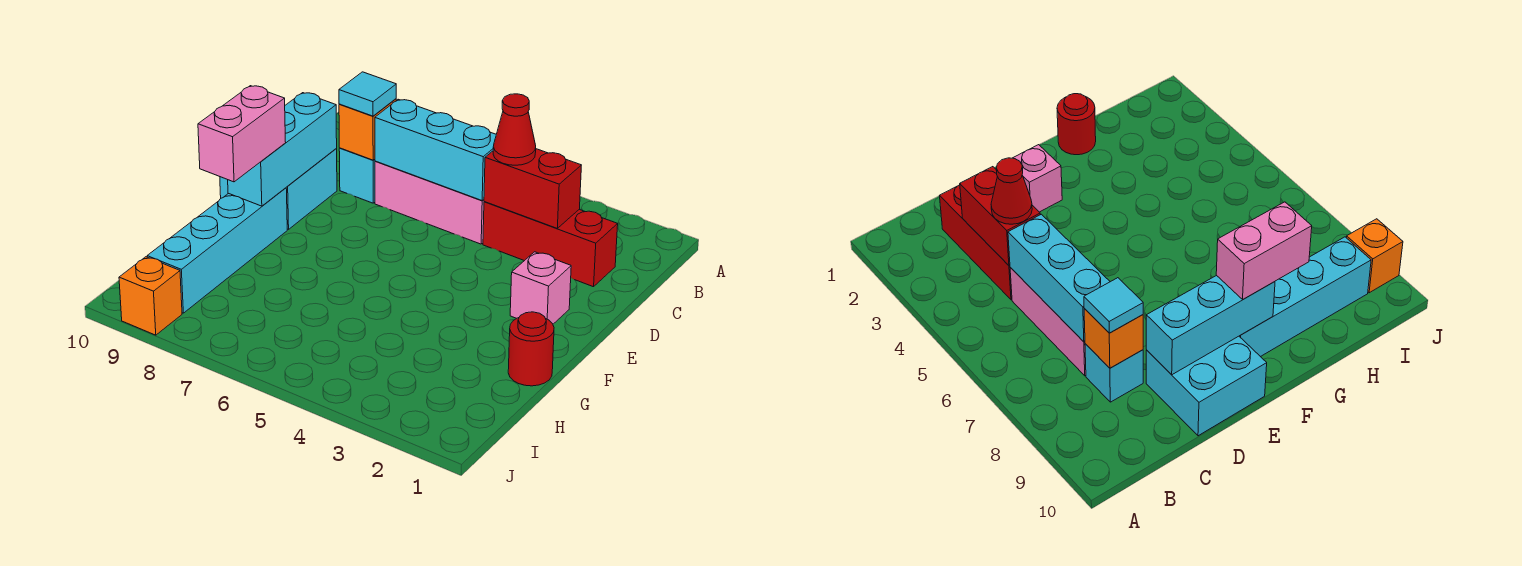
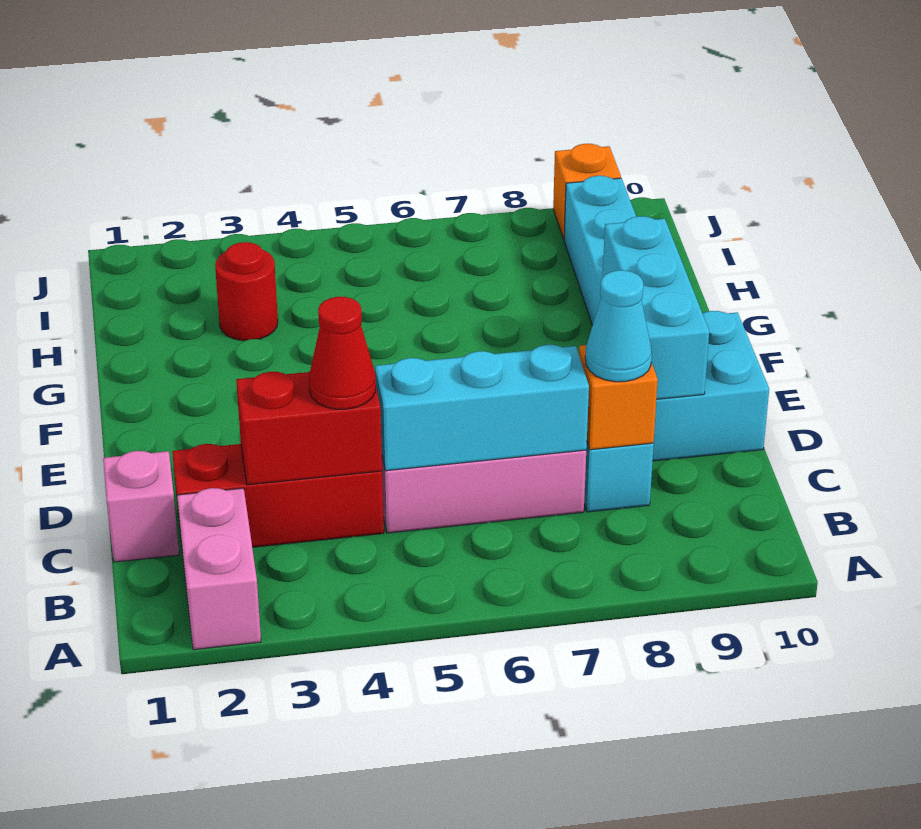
cyan tile C8 level 3 -> cyan cone C8 level 3
pink brick E2 level 1 -> pink brick C1 level 1
pink brick F9:G9 level 3 -> pink brick A2:B2 level 1
red round brick G1 level 1 -> red round brick H3 level 1

